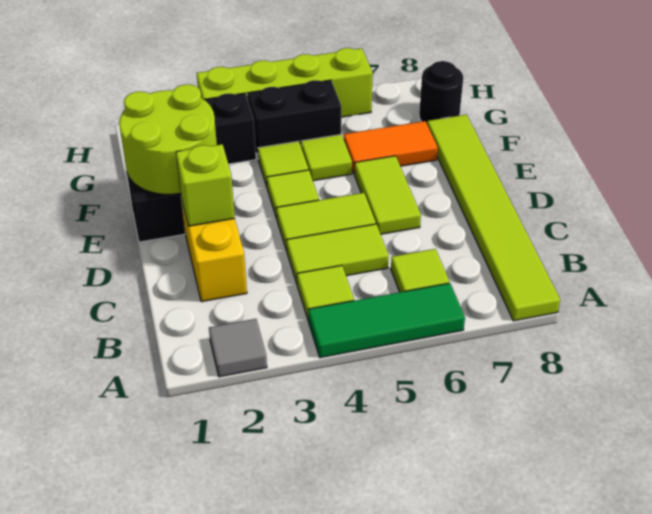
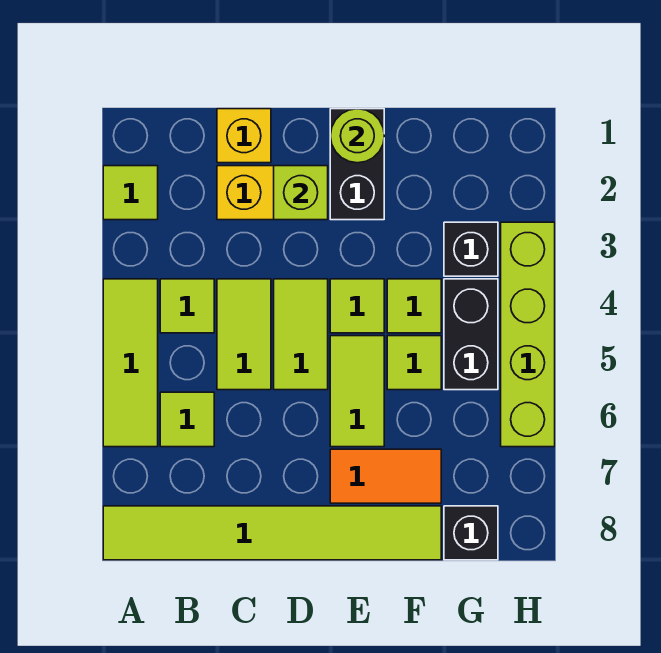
grey tile A2 level 1 -> lime tile A2 level 1
green tile A4:A6 level 1 -> lime tile A4:A6 level 1
none -> yellow brick C1 level 1
lime tile D6:E6 level 1 -> lime tile E5:E6 level 1
lime round brick E1:F2 level 2 -> lime round brick E1 level 2
orange tile F6:F7 level 1 -> orange tile E7:F7 level 1
black round brick G8 level 1 -> black brick G8 level 1

